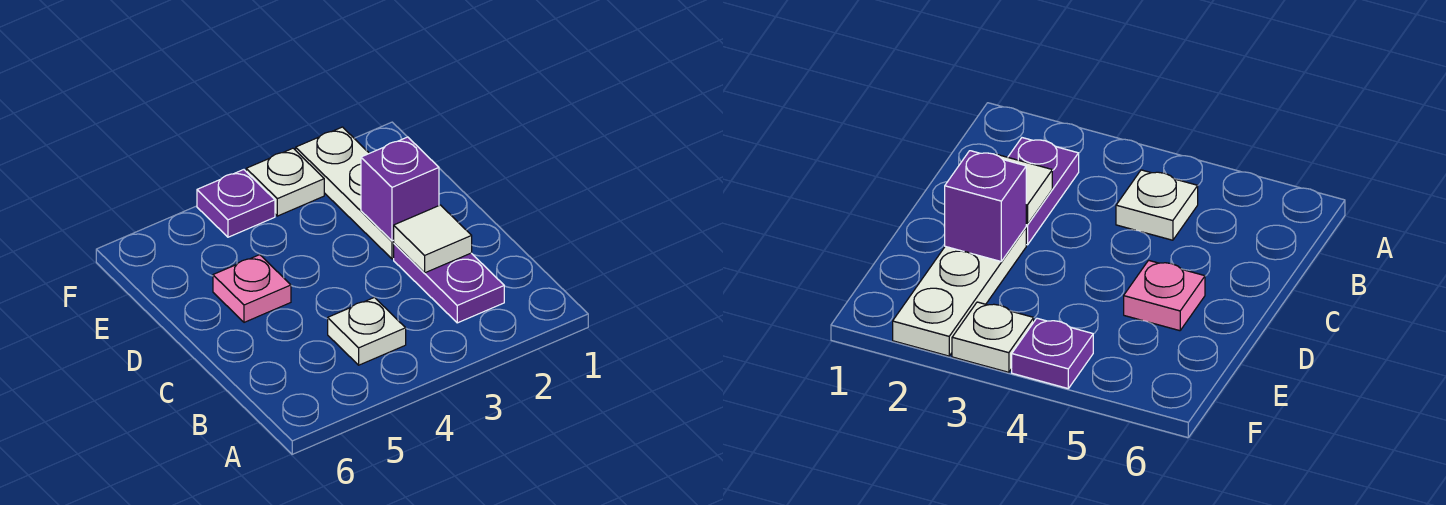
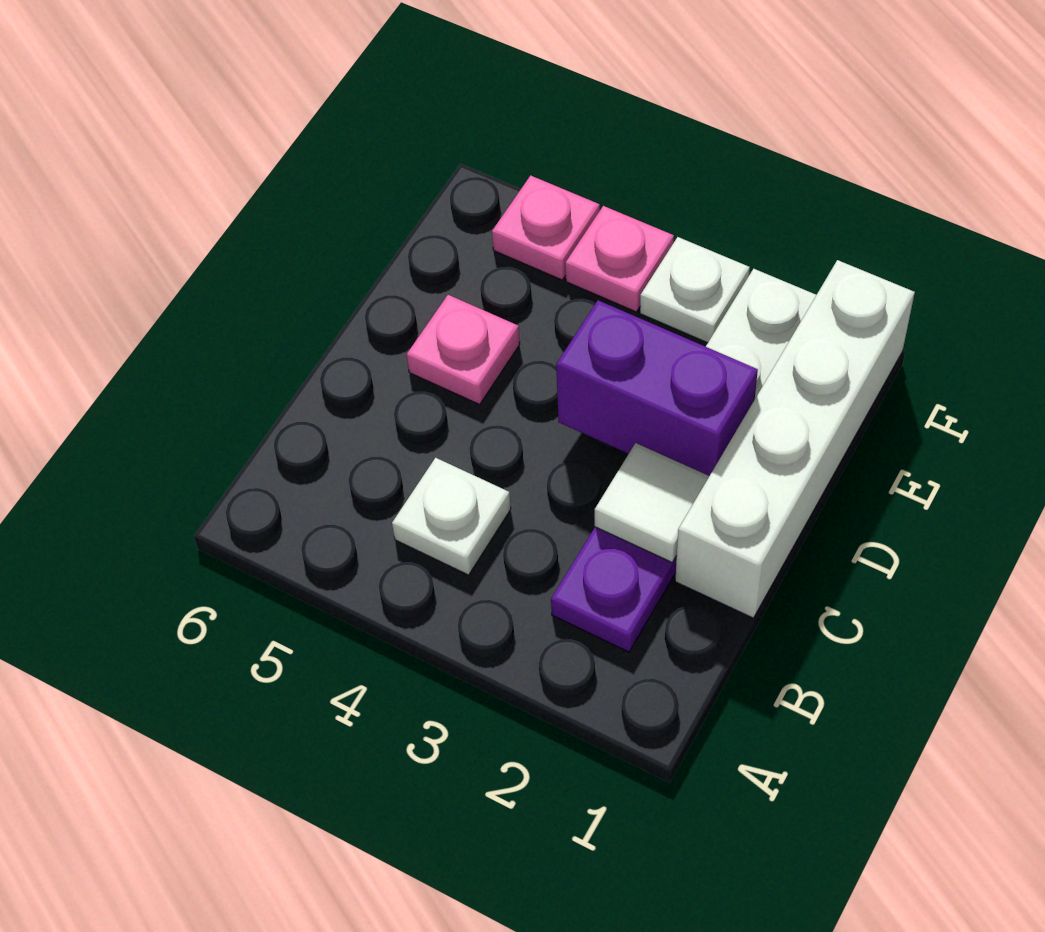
none -> white brick C1:F1 level 1
purple brick D2 level 2 -> purple brick D2:D3 level 2
purple plate F4 level 1 -> pink plate F4 level 1
none -> pink plate F5 level 1

